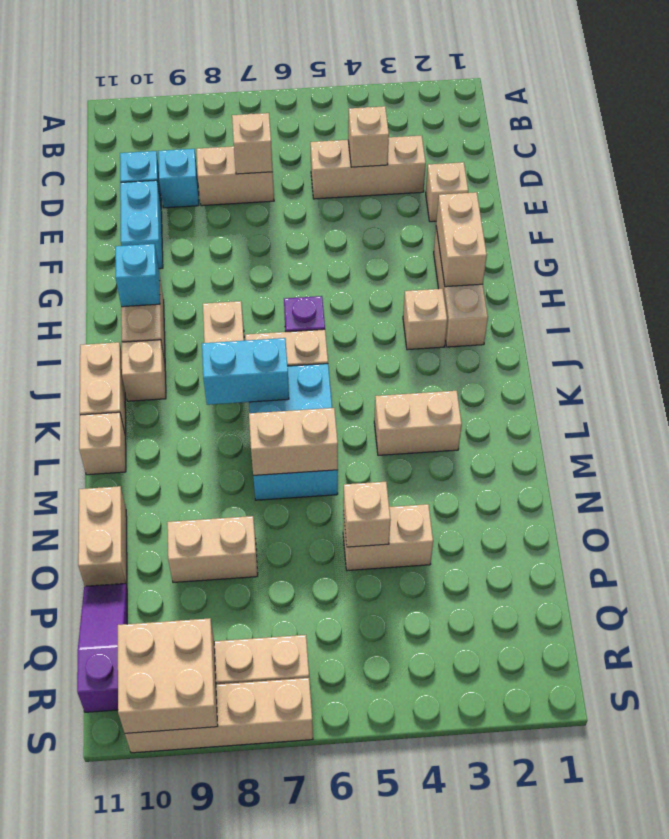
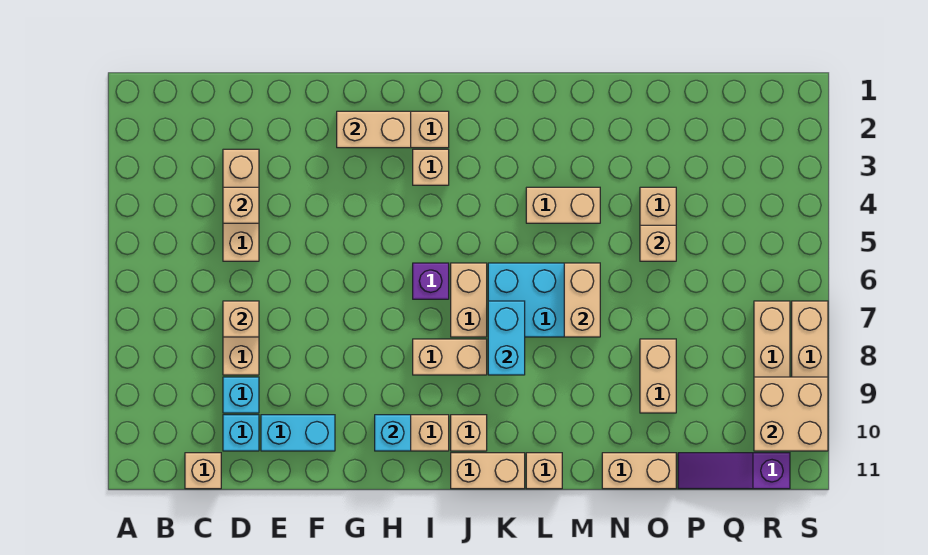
tan brick E2 level 1 -> tan brick C11 level 1
tan brick L3:L4 level 1 -> tan brick L4:M4 level 1

